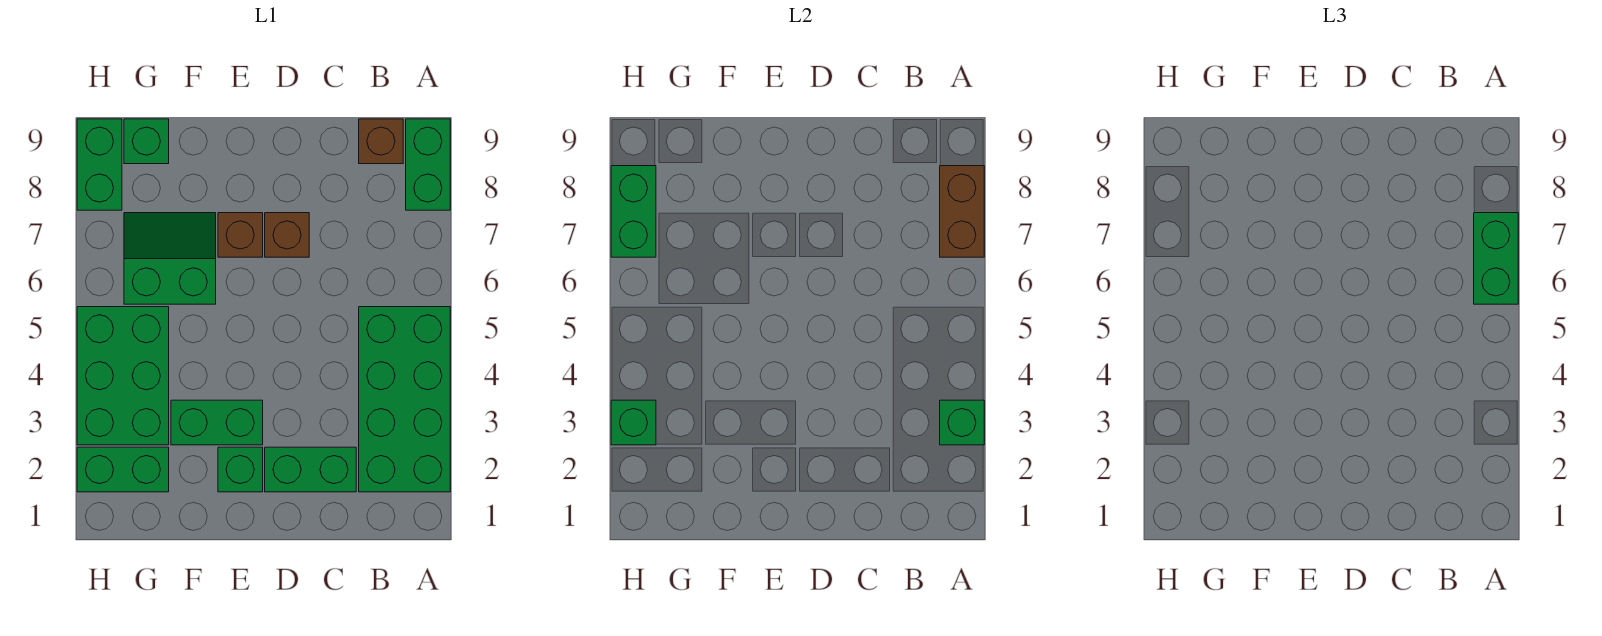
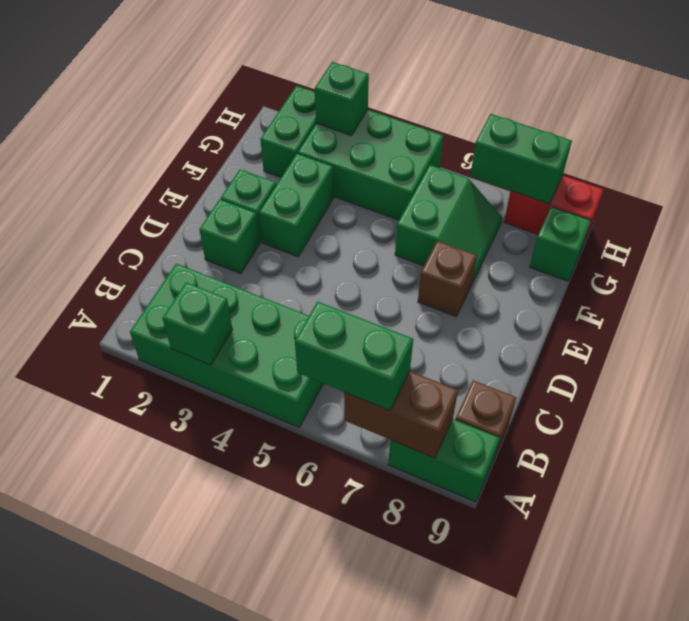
green brick C2:D2 level 1 -> green brick D2 level 1
brown brick D7 level 1 -> none
green brick H8:H9 level 1 -> red brick H8:H9 level 1

